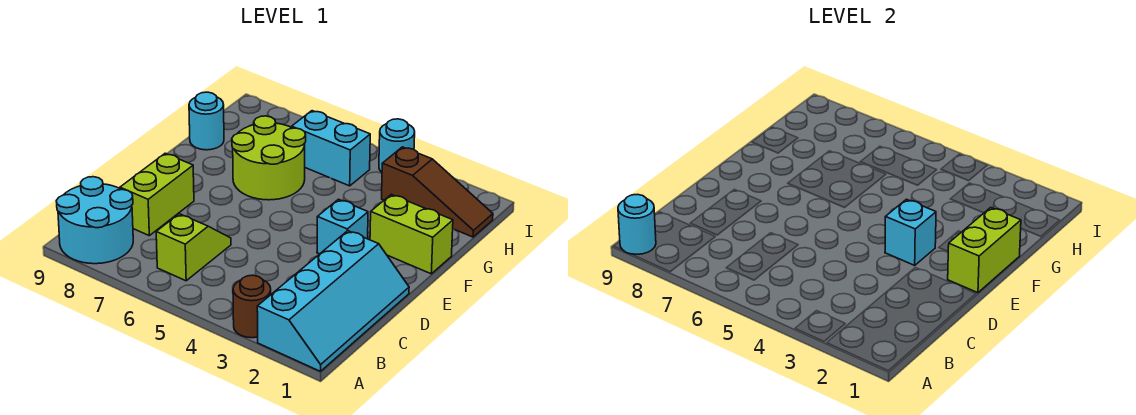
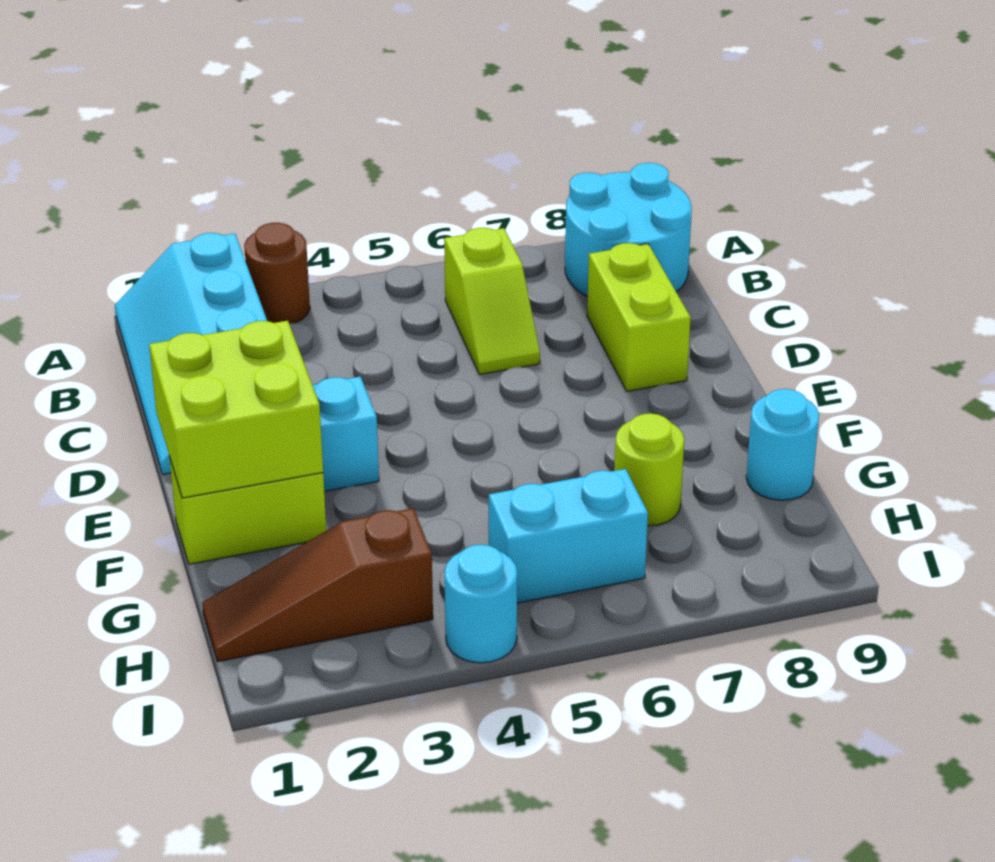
cyan round brick A9 level 2 -> none
lime brick E1:F1 level 2 -> lime brick E1:F2 level 2
cyan brick E3 level 2 -> none
lime round brick F6:G7 level 1 -> lime round brick G7 level 1

